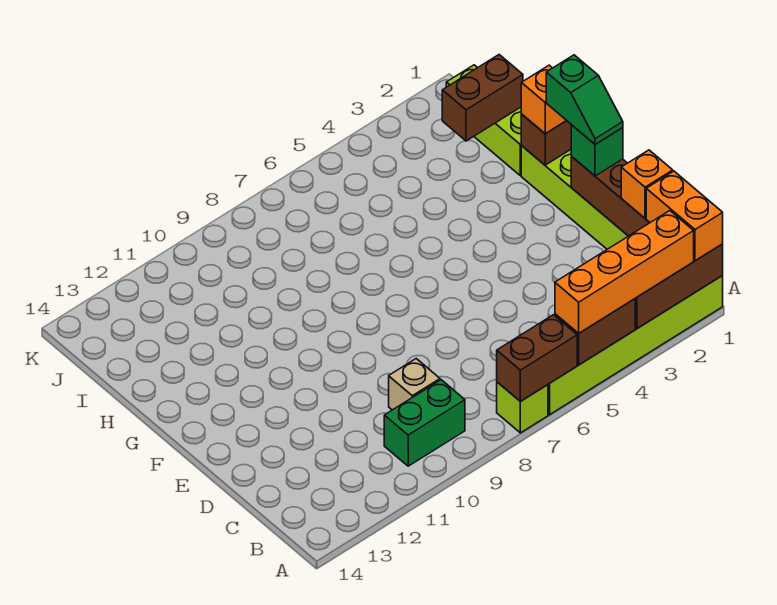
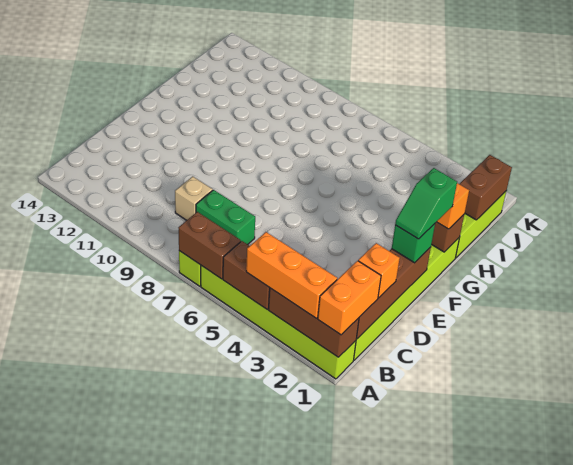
orange brick A2:A5 level 3 -> orange brick A2:A4 level 3
green brick B9:B10 level 1 -> green brick C7:C8 level 1
brown brick I1:I2 level 2 -> brown brick I1:J1 level 2

